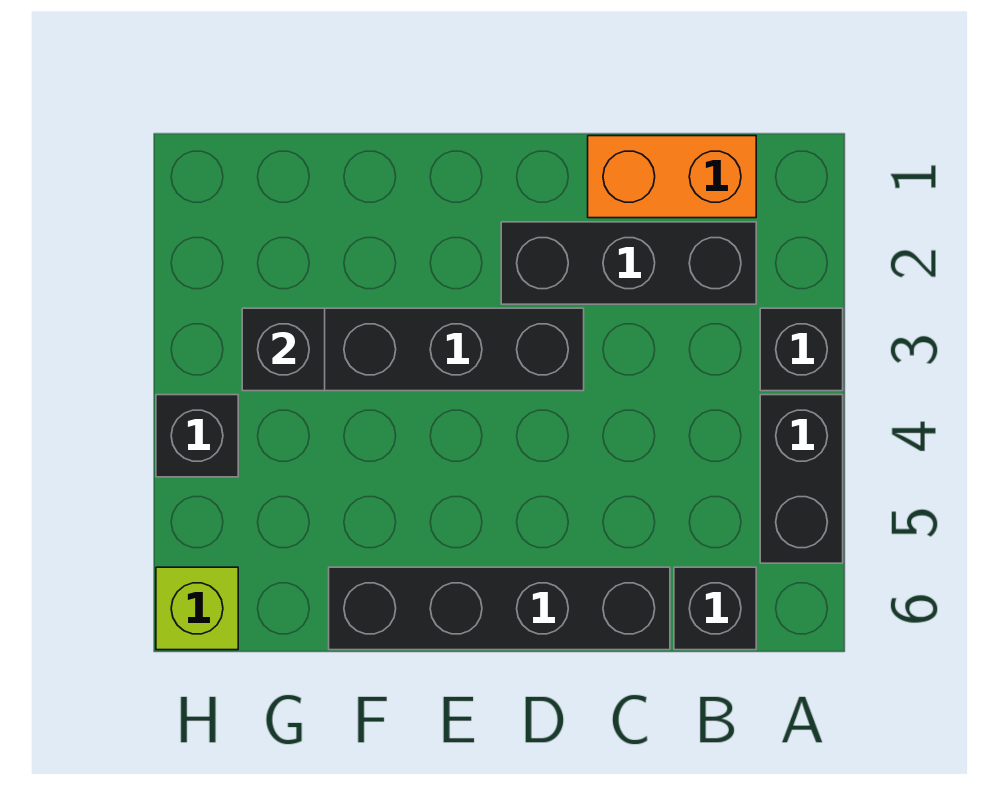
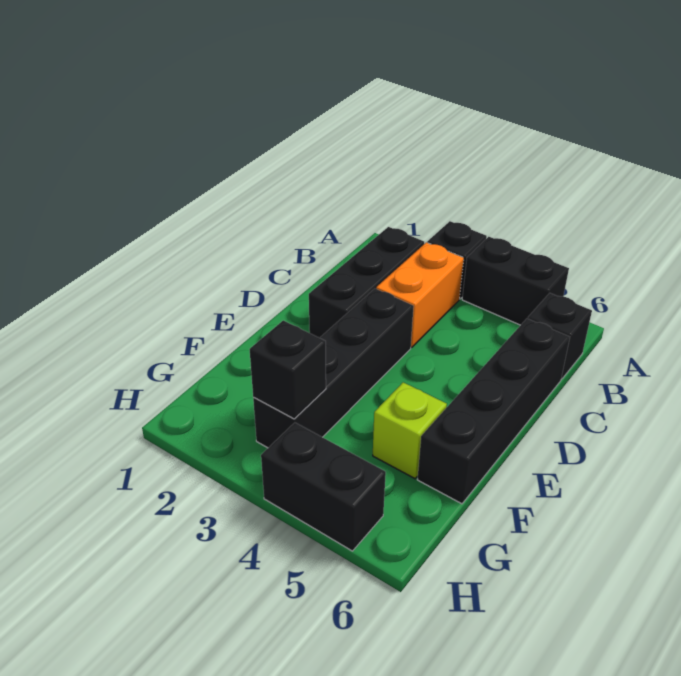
orange brick B1:C1 level 1 -> orange brick B3:C3 level 1
black brick H4 level 1 -> black brick H4:H5 level 1
lime brick H6 level 1 -> lime brick F5 level 1

